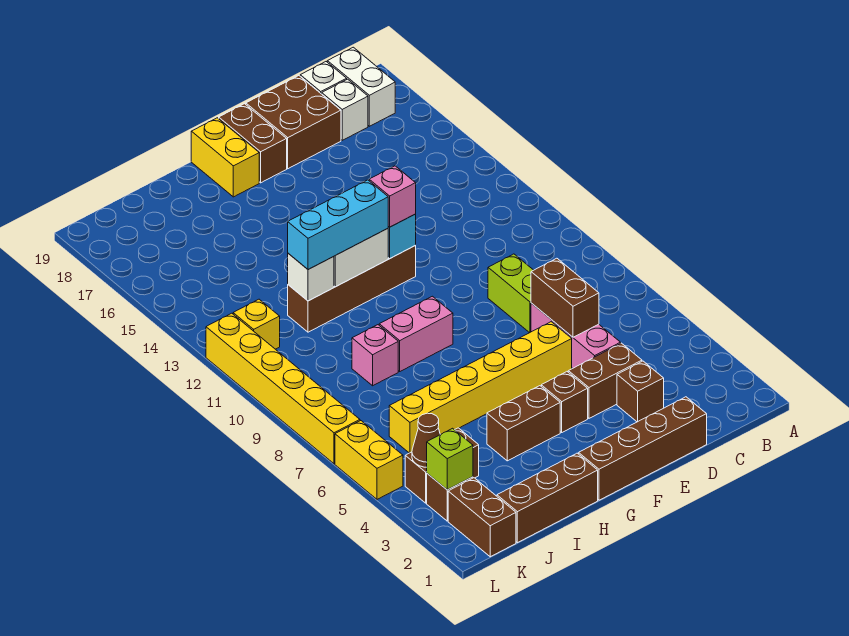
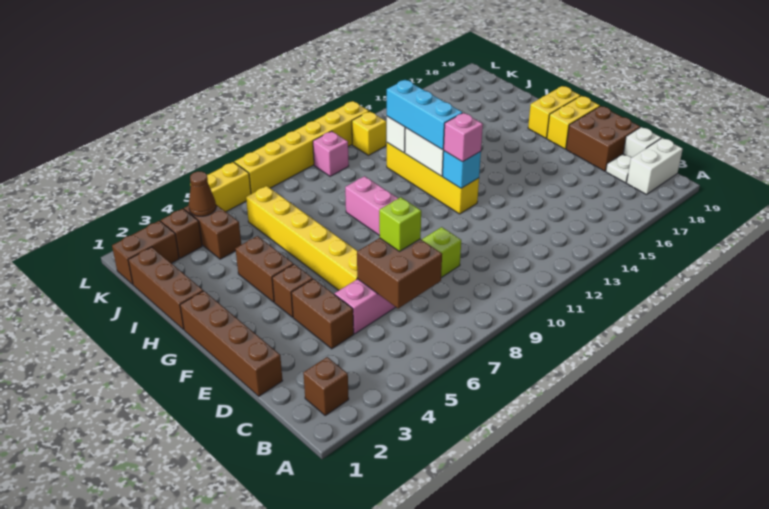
white brick C18 level 1 -> white plate C18 level 1
brown brick D3 level 1 -> brown brick B2 level 1
brown brick D6:D7 level 2 -> brown brick C6:D7 level 2
brown brick F12:I12 level 1 -> yellow brick F12:I12 level 1
brown brick F18:F19 level 1 -> yellow brick F18:F19 level 1
pink brick I9 level 1 -> pink brick K10 level 1
lime brick K3 level 2 -> lime brick D7 level 3

